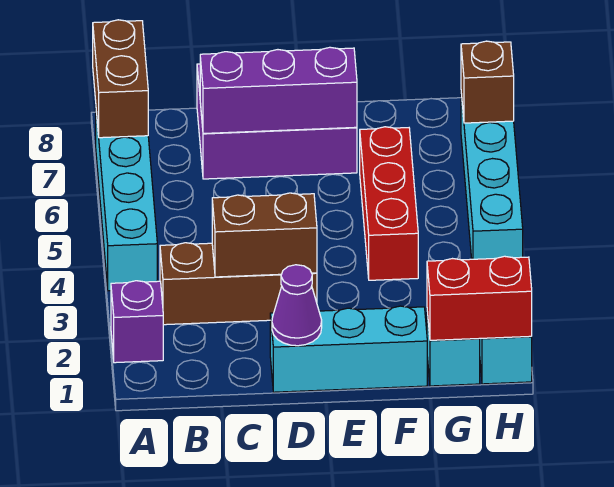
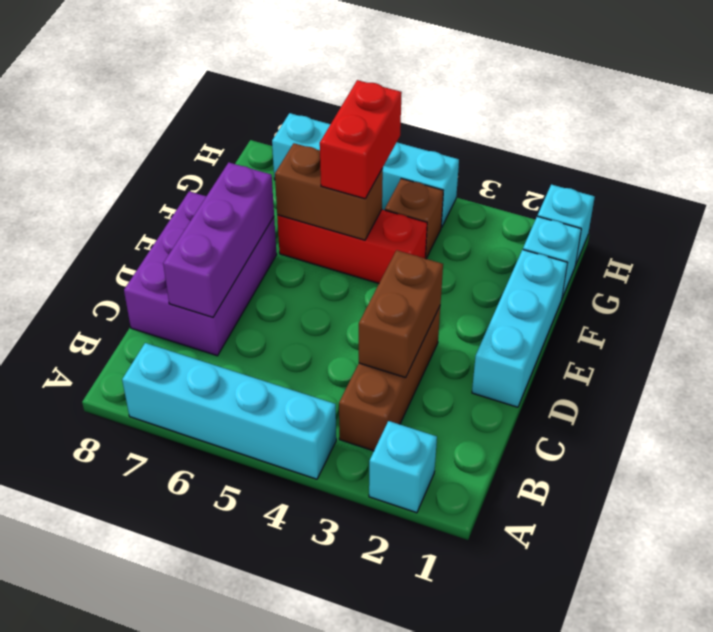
purple brick A2 level 1 -> cyan brick A2 level 1
brown brick A7:A8 level 2 -> brown brick F5:F6 level 2
purple cone D1 level 2 -> none
red brick G1:H1 level 2 -> red brick F5:G5 level 3
brown brick H7 level 2 -> brown brick G4 level 1

